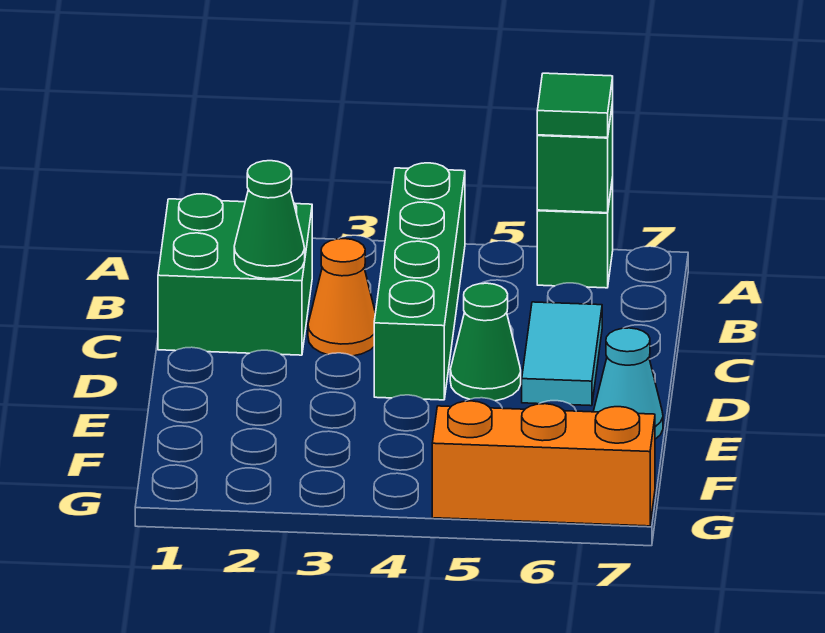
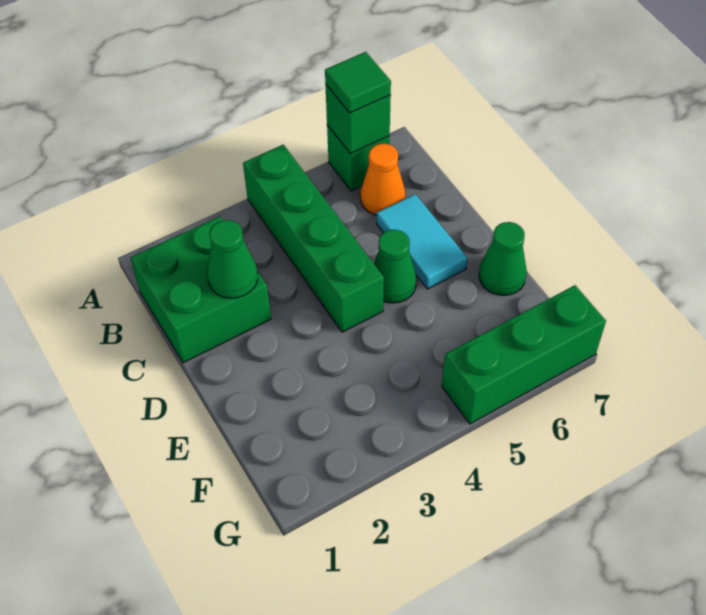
orange cone C3 level 1 -> orange cone B6 level 1
cyan cone E7 level 1 -> green cone E7 level 1
orange brick G5:G7 level 1 -> green brick G5:G7 level 1

